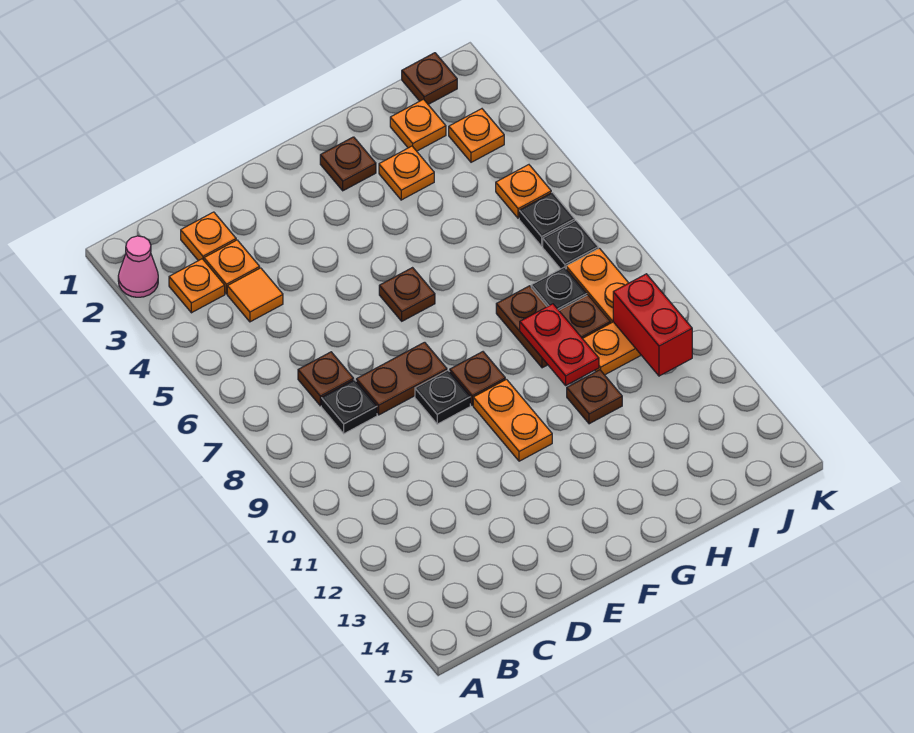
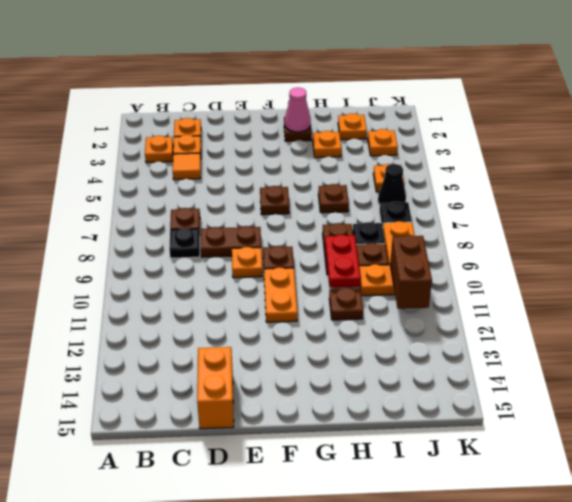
pink cone A2 level 1 -> pink cone G2 level 2
none -> orange brick D14:D15 level 1
black plate E9 level 1 -> orange plate E9 level 1
brown plate J1 level 1 -> brown plate H6 level 1
black plate J6 level 1 -> black cone J6 level 1
red brick J10:J11 level 2 -> brown brick J10:J11 level 2

